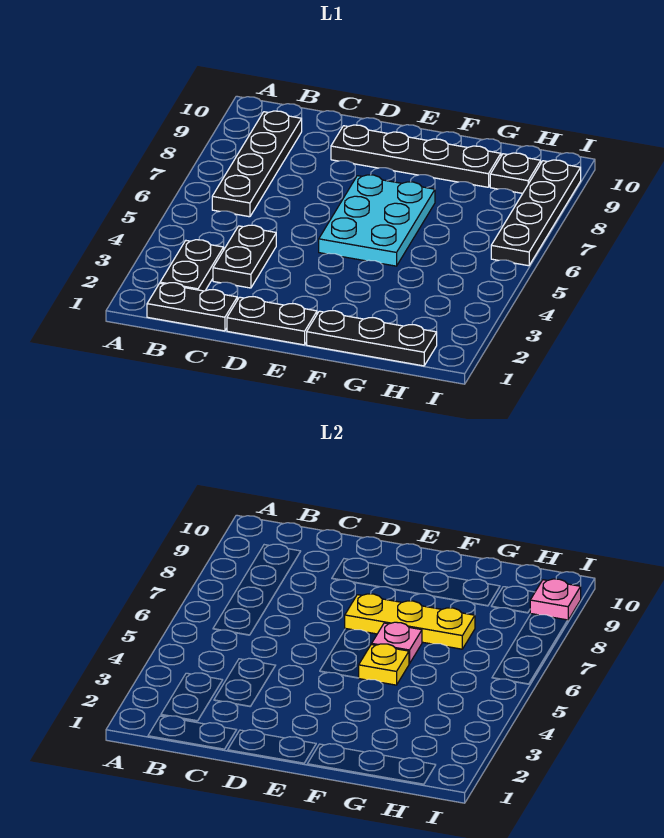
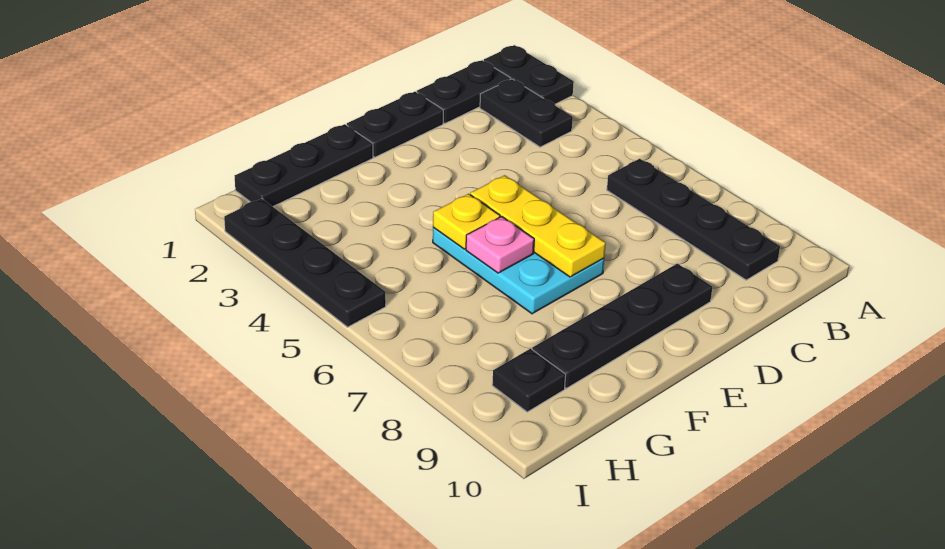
black plate C3:C4 level 1 -> black plate A1:A2 level 1
yellow plate E7:G7 level 2 -> yellow plate E5:E7 level 2
black plate I6:I9 level 1 -> black plate I2:I5 level 1
pink plate I9 level 2 -> none

